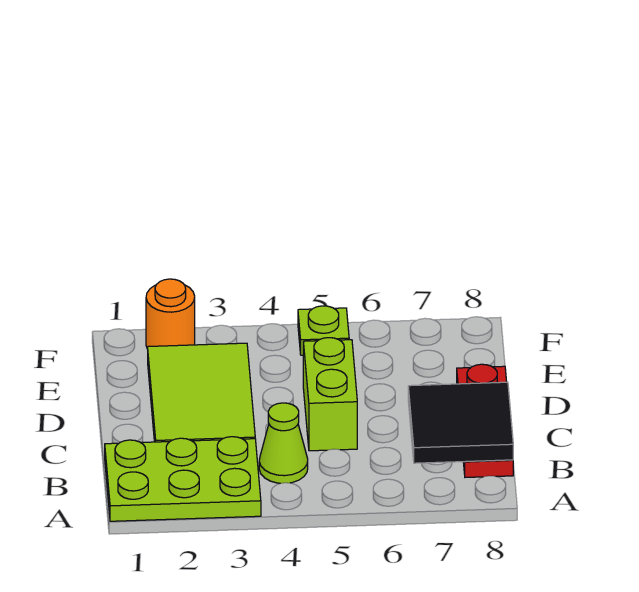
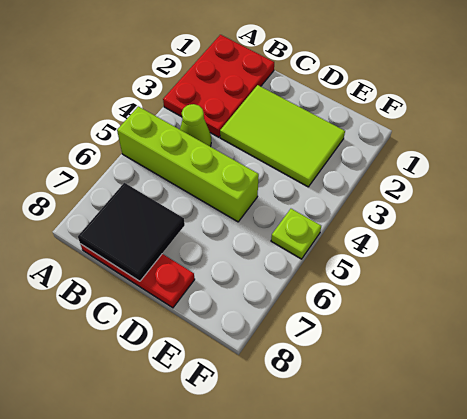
lime plate A1:B3 level 1 -> red plate A1:B3 level 1
lime brick C5:D5 level 1 -> lime brick A5:D5 level 1
orange round brick F2 level 1 -> none

